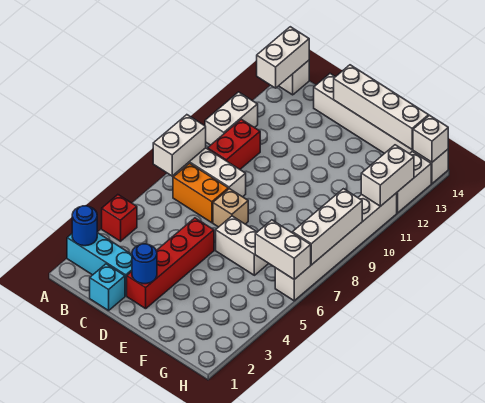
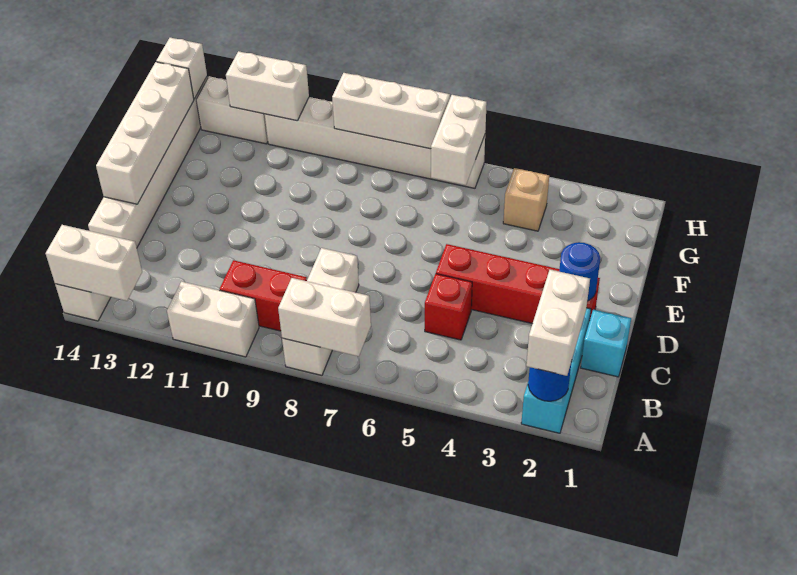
red brick A4 level 1 -> red brick C5 level 1
orange brick B7:C7 level 1 -> none
tan brick D7 level 1 -> tan brick G4 level 1
white brick E6:F6 level 1 -> white brick A2:B2 level 3

